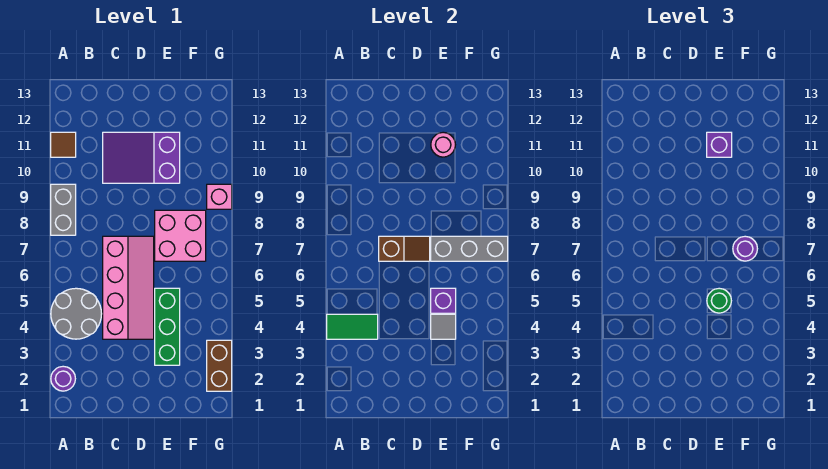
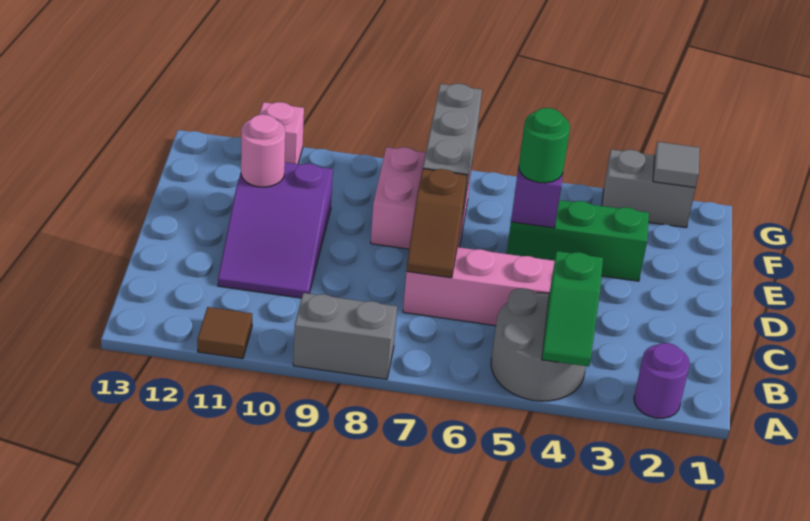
green tile A4:B4 level 2 -> green slope A4:B4 level 2 top B
brown slope C7:D7 level 2 top C -> brown slope C7:D7 level 2 top D
grey tile E4 level 2 -> grey tile G2 level 2
purple brick E11 level 3 -> none
purple round brick F7 level 3 -> none
brown brick G2:G3 level 1 -> grey brick G2:G3 level 1
pink brick G9 level 1 -> pink brick G11 level 1

